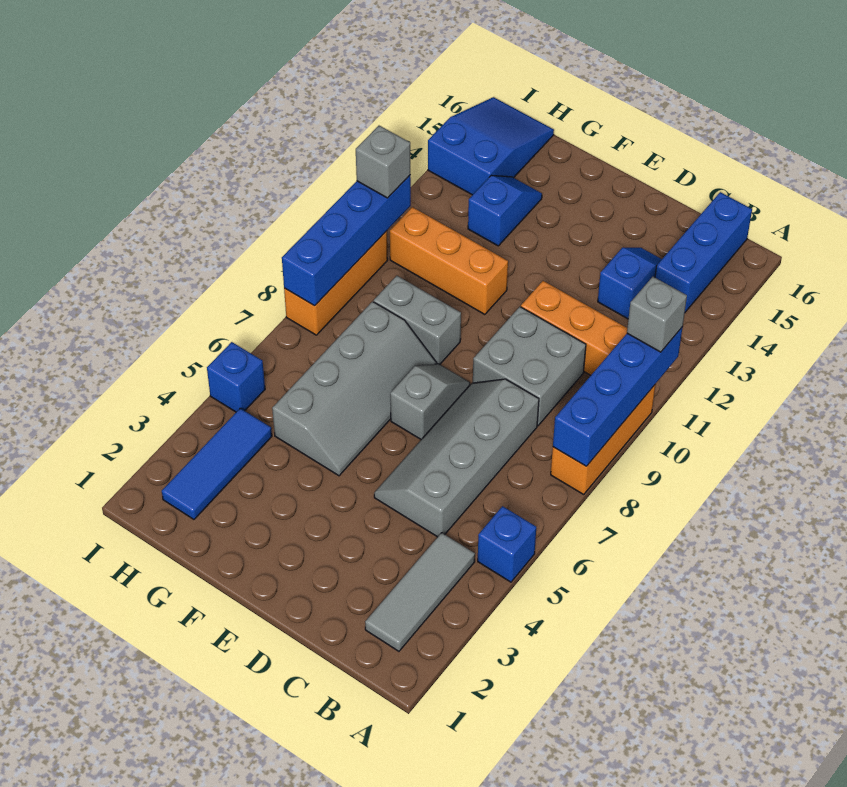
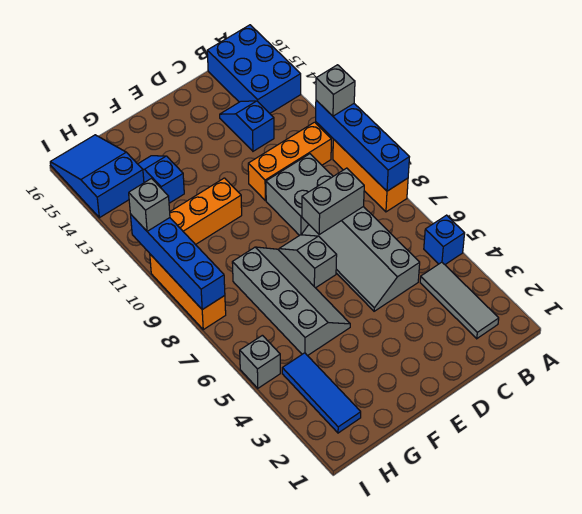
blue brick B14:B16 level 1 -> blue brick A14:B16 level 1
grey brick F9:G9 level 1 -> grey brick C8:D8 level 2
blue brick I5 level 1 -> grey brick I5 level 1

